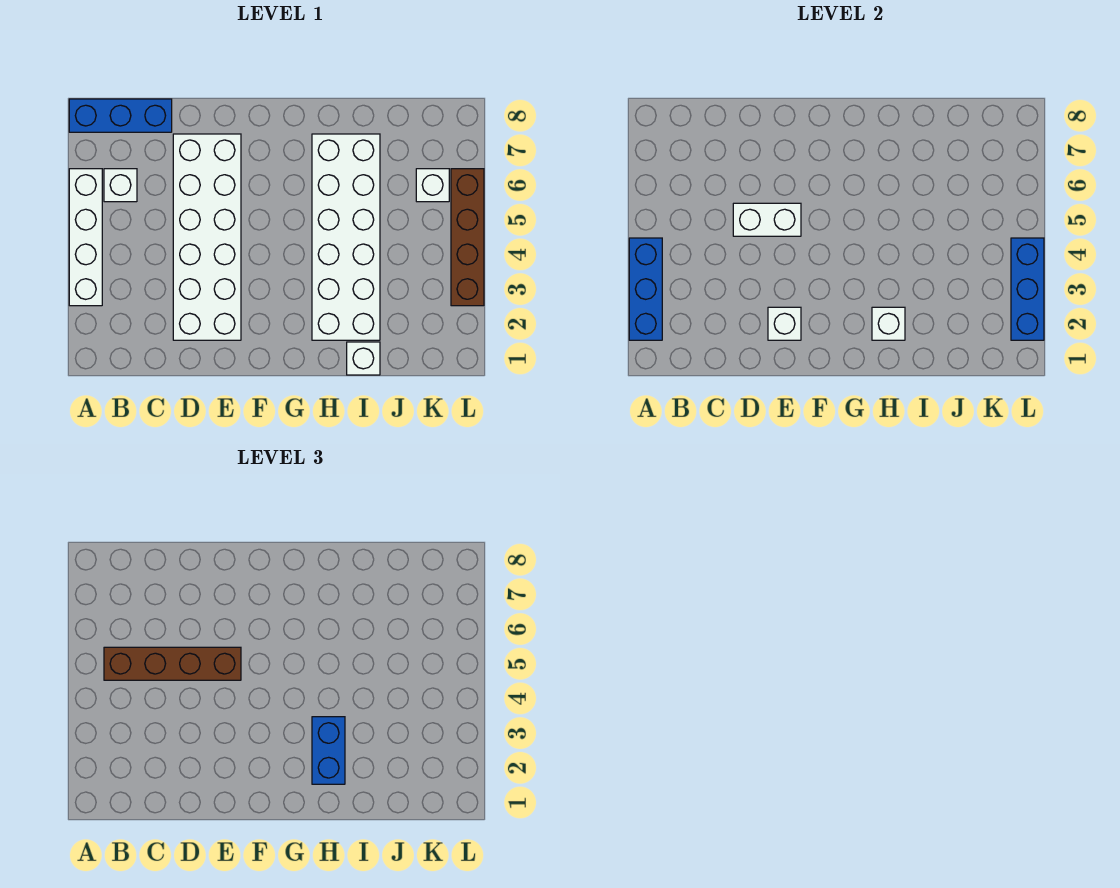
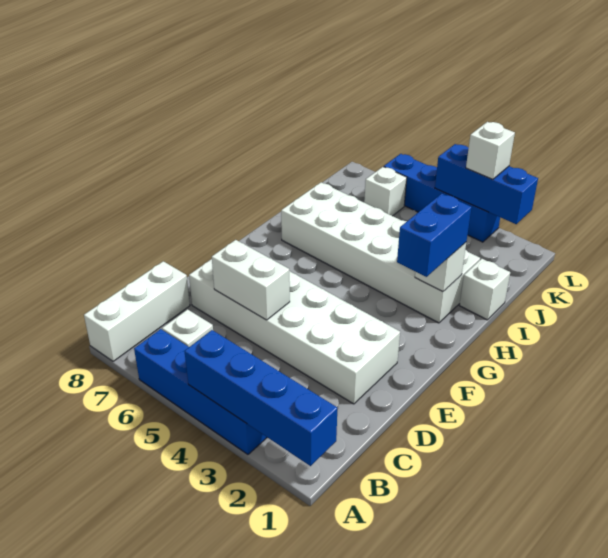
blue brick A2:A4 level 2 -> blue brick A1:A4 level 2
white brick A3:A6 level 1 -> blue brick A3:A6 level 1
blue brick A8:C8 level 1 -> white brick A8:C8 level 1
brown brick B5:E5 level 3 -> none
white brick D5:E5 level 2 -> white brick D5:D6 level 2
white brick E2 level 2 -> white brick L3 level 3
blue brick H2:H3 level 3 -> blue brick G2:H2 level 3
brown brick L3:L6 level 1 -> blue brick L3:L6 level 1

